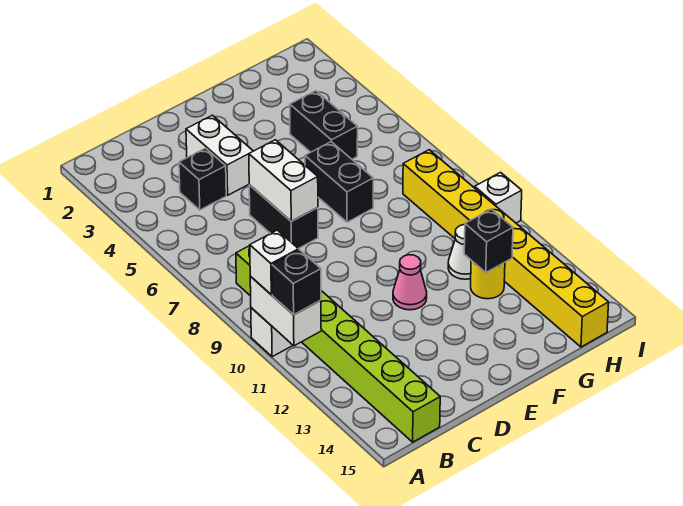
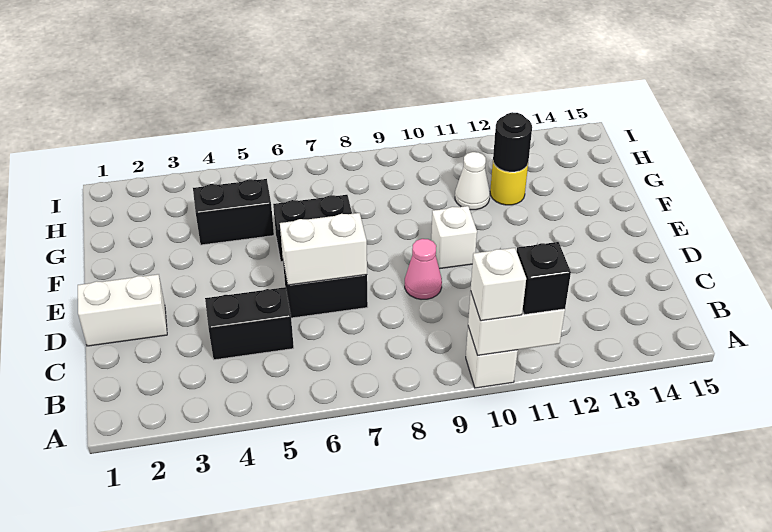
lime brick B8:B15 level 1 -> none
black brick C4 level 1 -> black brick C4:C5 level 1
white brick D3:D4 level 1 -> white brick D1:D2 level 1
pink cone E11 level 1 -> pink cone D9 level 1
black brick G12 level 2 -> black round brick G12 level 2
yellow brick H8:H15 level 1 -> none
white brick I10 level 1 -> white brick E10 level 1

